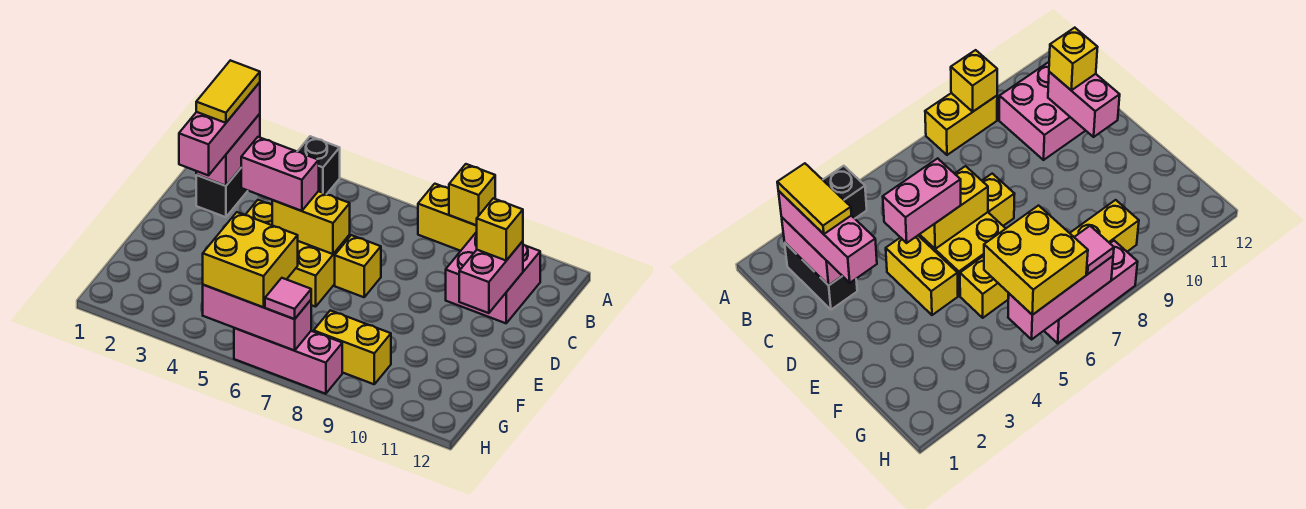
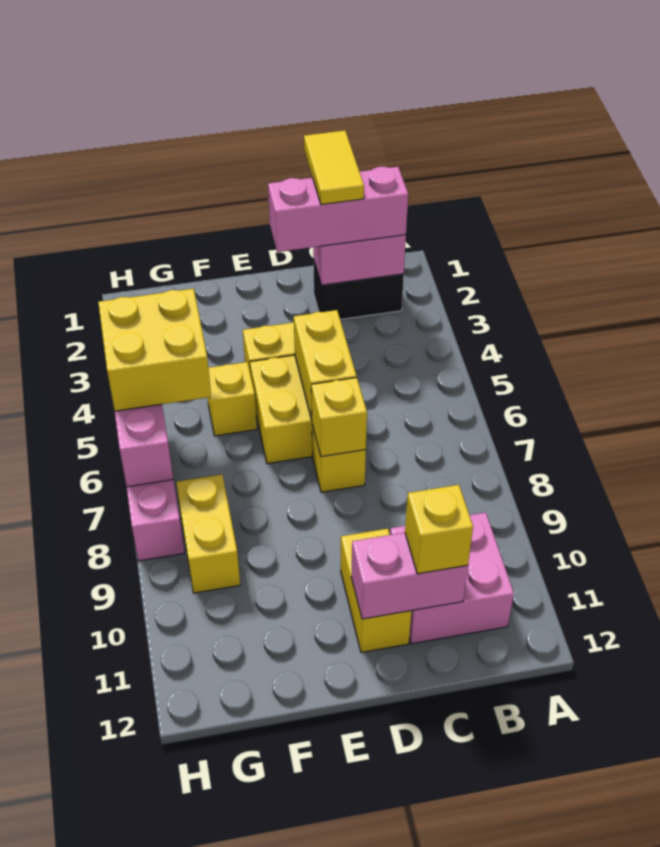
black brick A4 level 1 -> none
yellow brick A8:A9 level 1 -> yellow brick D10:D11 level 1
yellow brick A9 level 2 -> yellow brick D7 level 2
yellow tile B2:C2 level 4 -> yellow tile C1:C2 level 4
pink brick D4:D5 level 3 -> none
pink tile H7 level 3 -> none

